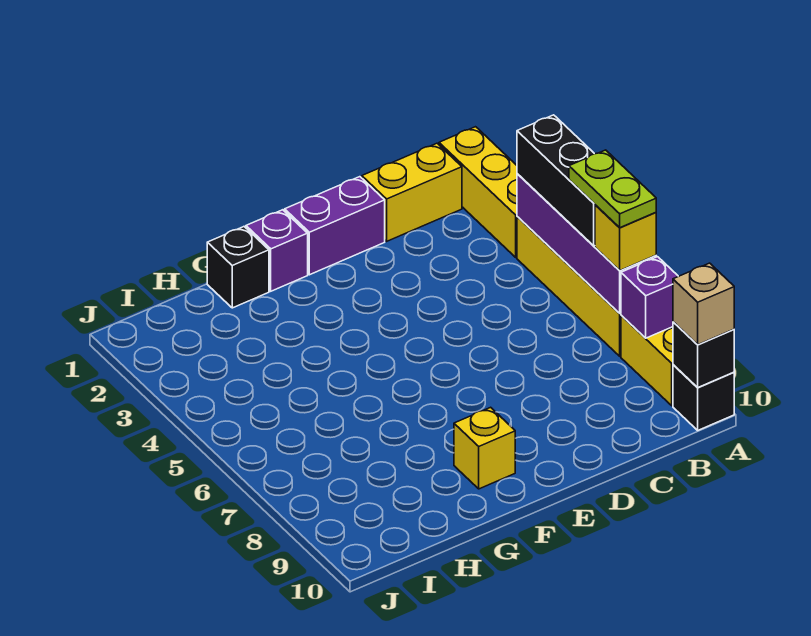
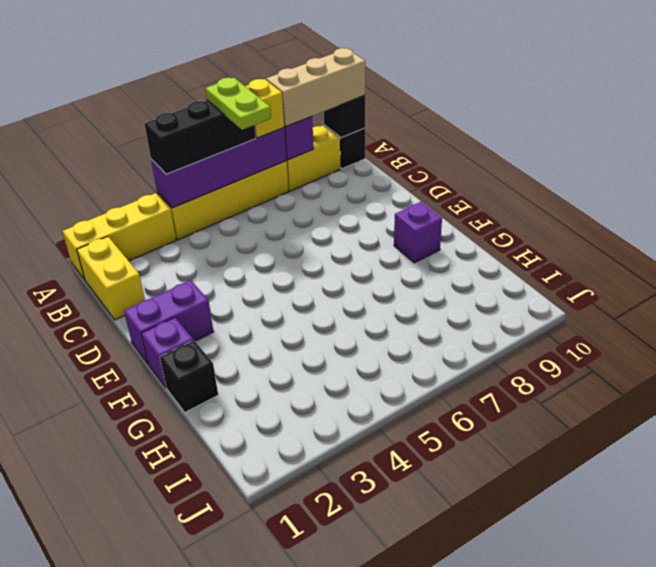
lime plate A6:A7 level 4 -> lime plate A6:B6 level 4
tan brick A10 level 3 -> tan brick A8:A10 level 3
purple brick D1:E1 level 1 -> purple brick E1:E2 level 1
yellow brick F9 level 1 -> purple brick F9 level 1

